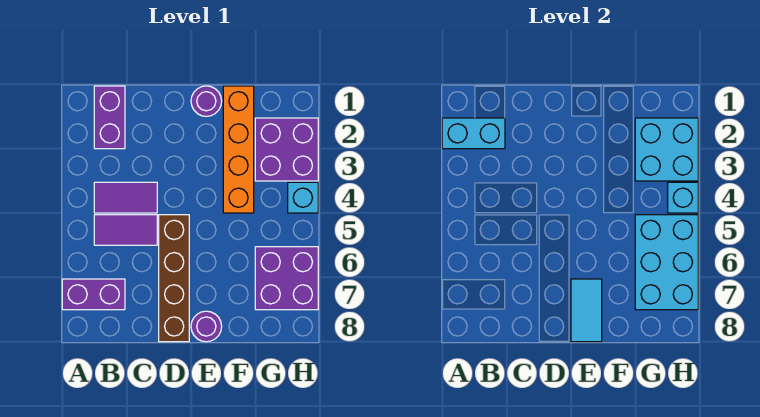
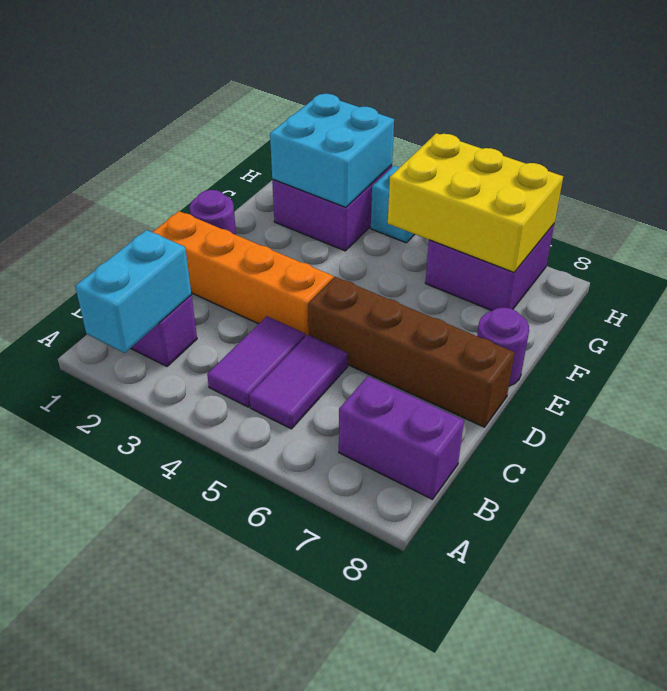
purple brick A7:B7 level 1 -> purple brick B7:B8 level 1
cyan tile E7:E8 level 2 -> none
orange brick F1:F4 level 1 -> orange brick D1:D4 level 1
cyan brick G5:H7 level 2 -> yellow brick G5:H7 level 2
cyan brick H4 level 2 -> none

